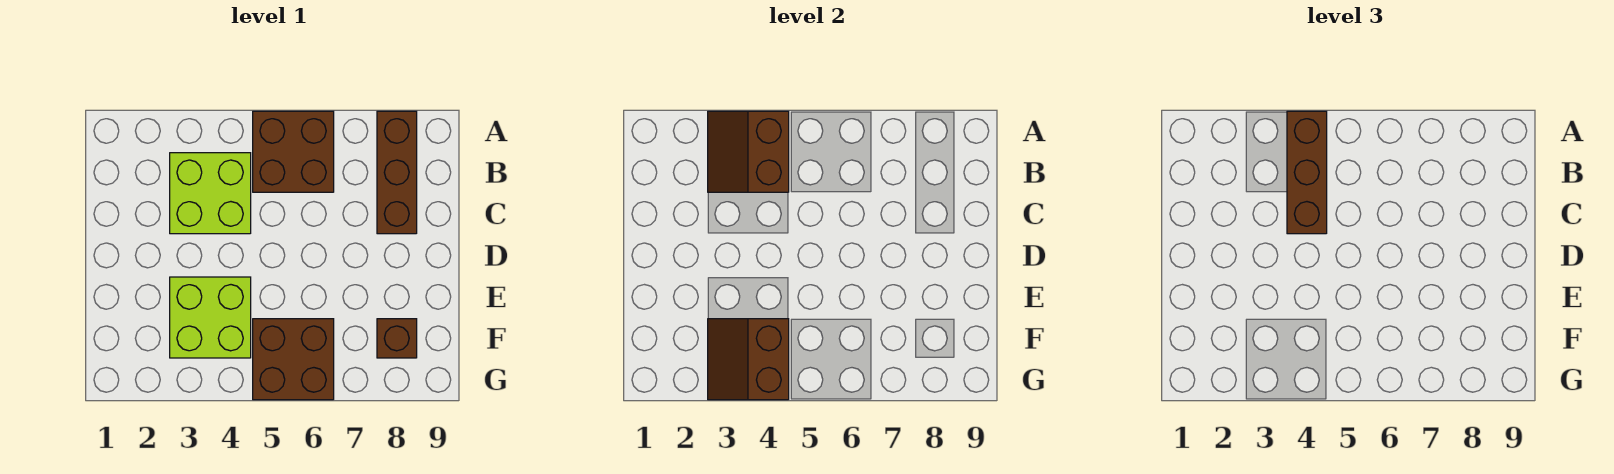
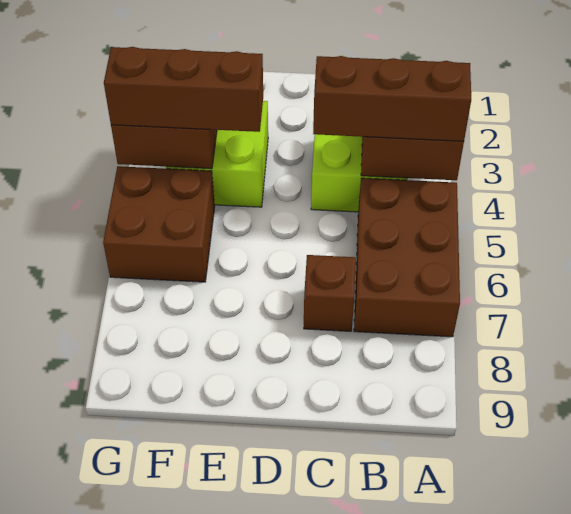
brown brick A5:B6 level 1 -> brown brick A5:B7 level 1
brown brick A8:C8 level 1 -> brown brick E4:G4 level 3
brown brick F8 level 1 -> brown brick C7 level 1

